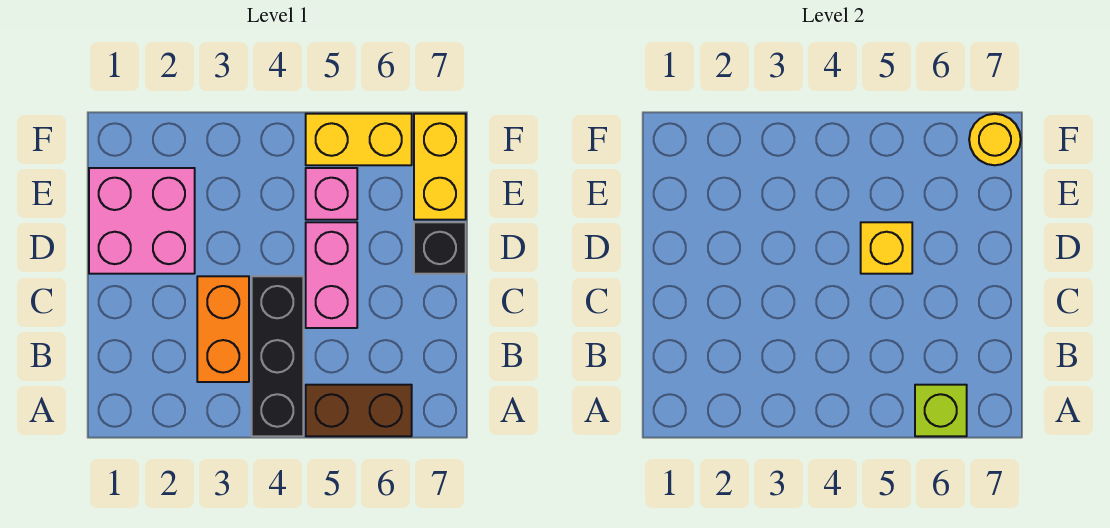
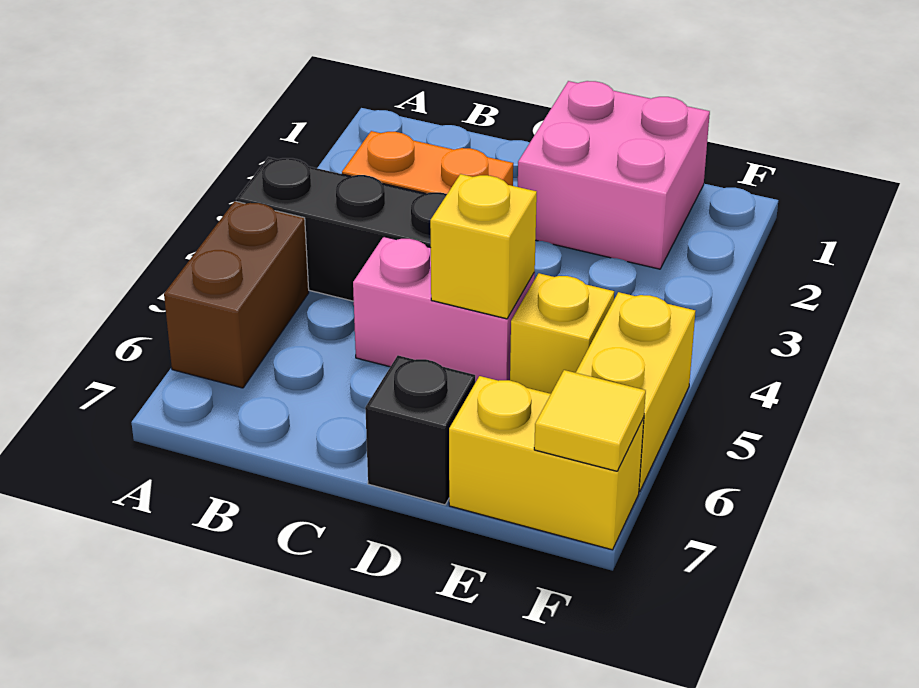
lime brick A6 level 2 -> none
pink brick E5 level 1 -> yellow brick E5 level 1
yellow round brick F7 level 2 -> yellow tile F7 level 2

